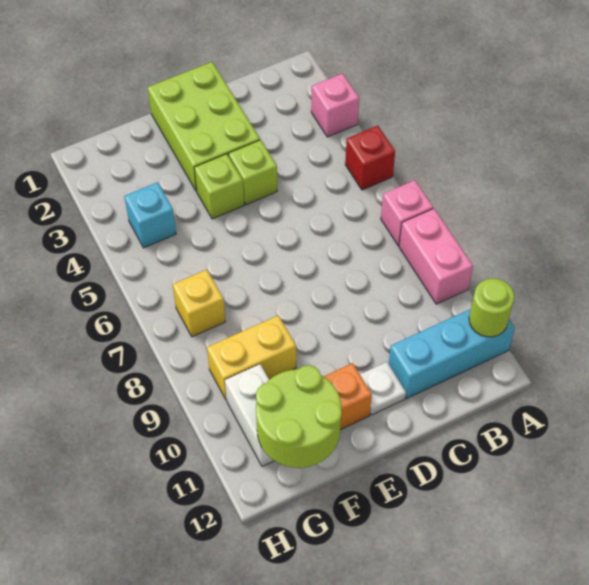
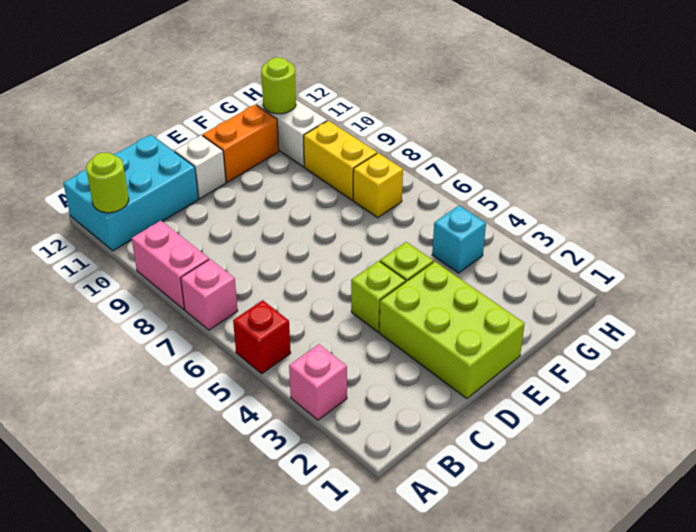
cyan brick A11:C11 level 1 -> cyan brick A11:C12 level 1
white plate D11 level 1 -> white brick D11 level 1
yellow brick F9:G9 level 1 -> yellow brick G8:G9 level 1
lime round brick F11:G12 level 2 -> lime round brick G11 level 2

